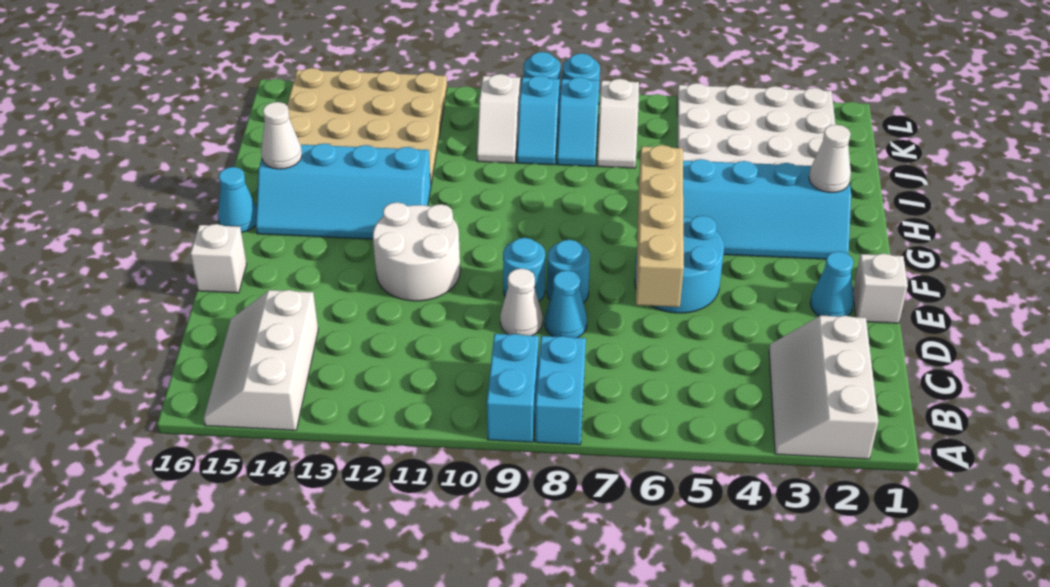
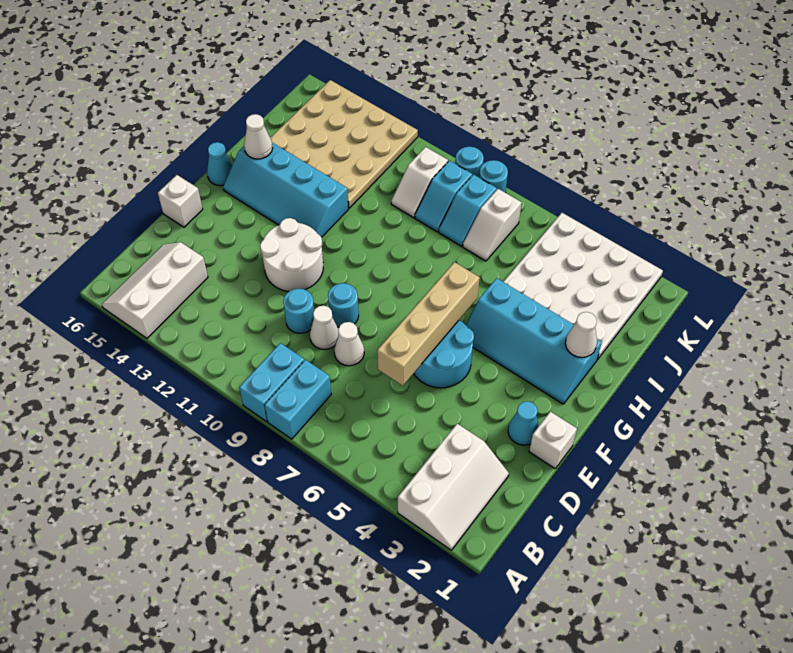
white slope A2:C3 level 1 top 2 -> white slope A2:C3 level 1 top 3
cyan cone D8 level 1 -> white cone D8 level 1
cyan round brick E8 level 1 -> cyan round brick D10 level 1

